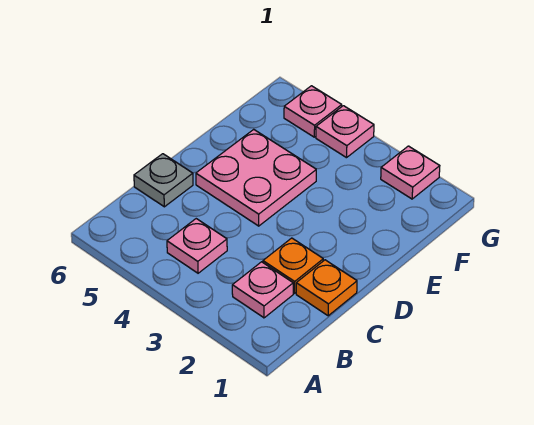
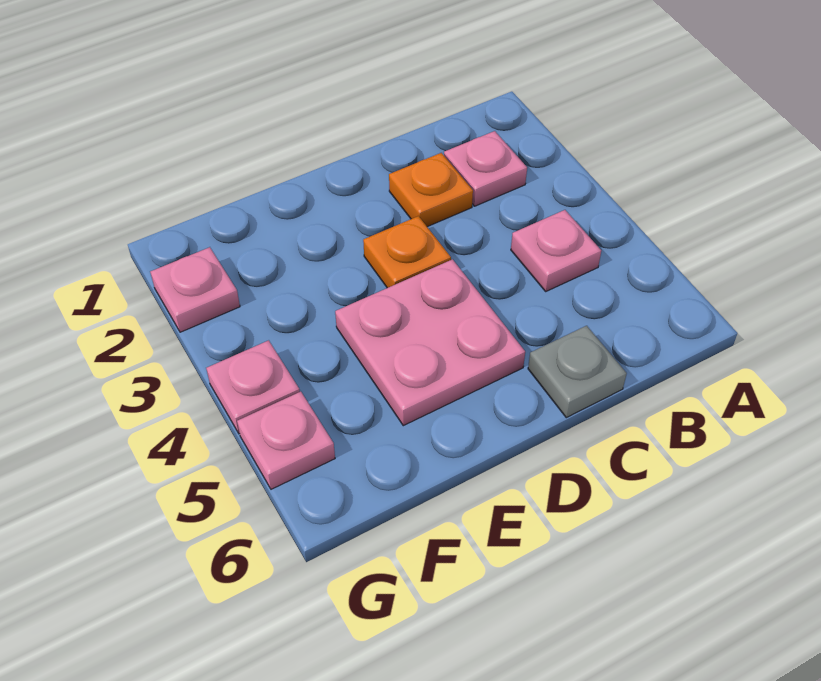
orange plate C1 level 1 -> orange plate D3 level 1

